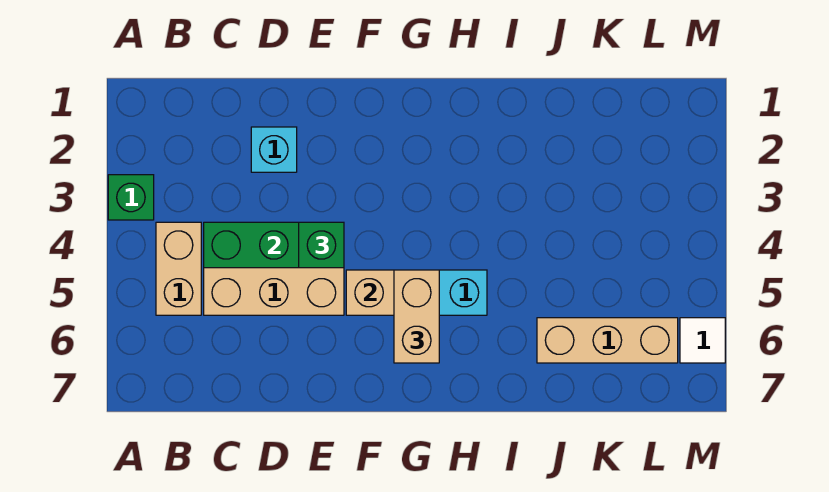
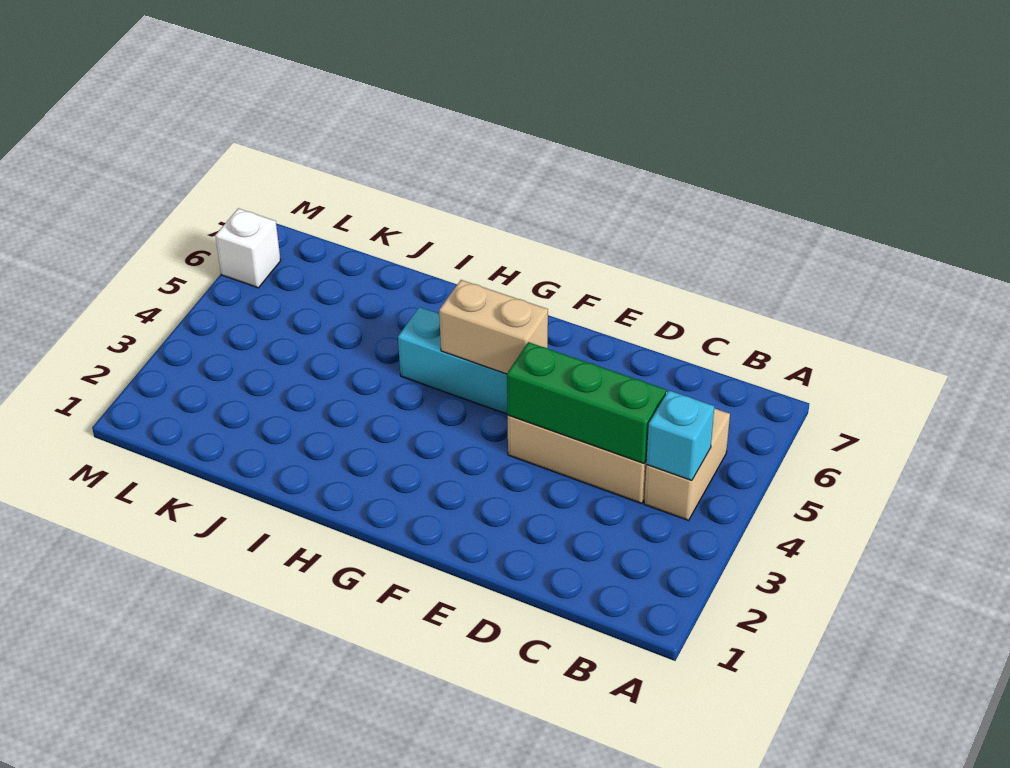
green brick A3 level 1 -> none
cyan brick D2 level 1 -> cyan brick B4 level 2
green brick E4 level 3 -> none
tan brick G5:G6 level 3 -> none
tan brick J6:L6 level 1 -> none
white tile M6 level 1 -> white brick M6 level 1

